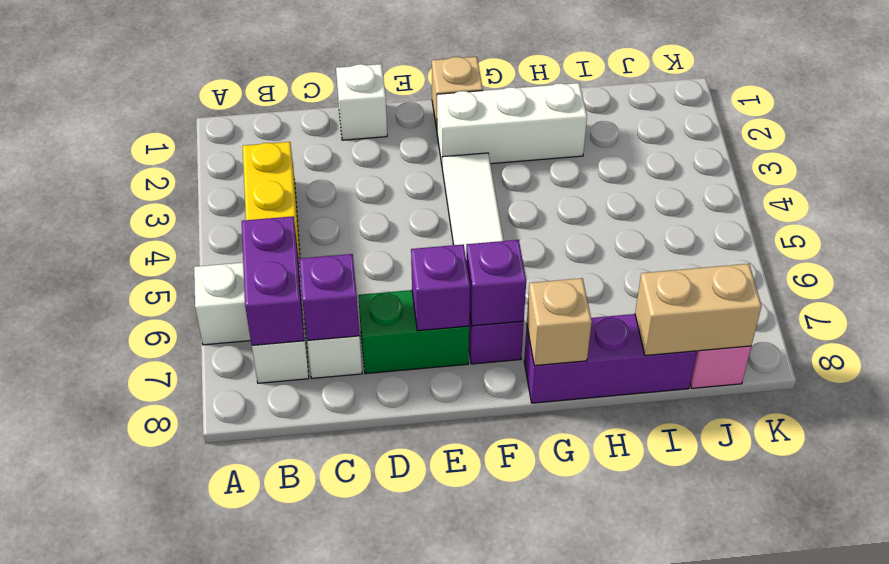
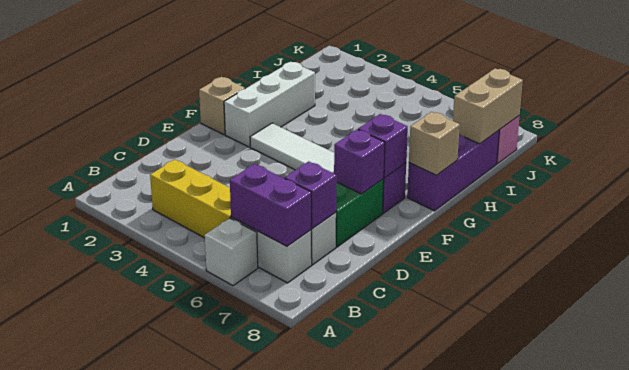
white brick D1 level 1 -> none

